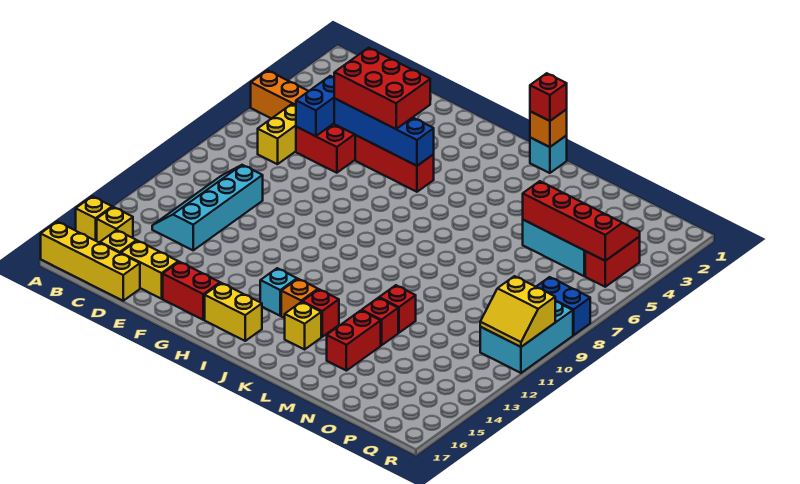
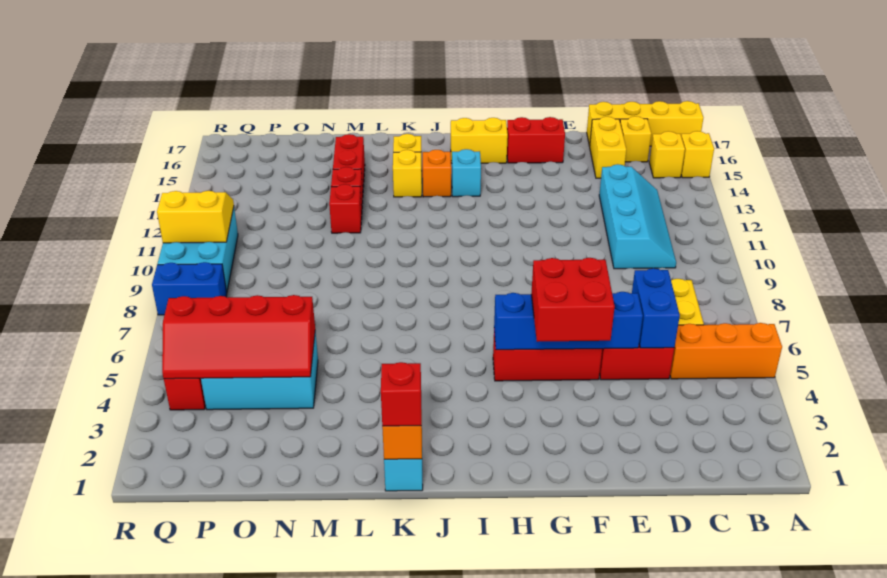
yellow brick D16:E16 level 1 -> yellow brick D15:D16 level 1
red brick E4:G5 level 3 -> red brick F4:G5 level 3
red brick K14 level 1 -> yellow brick K14 level 1

